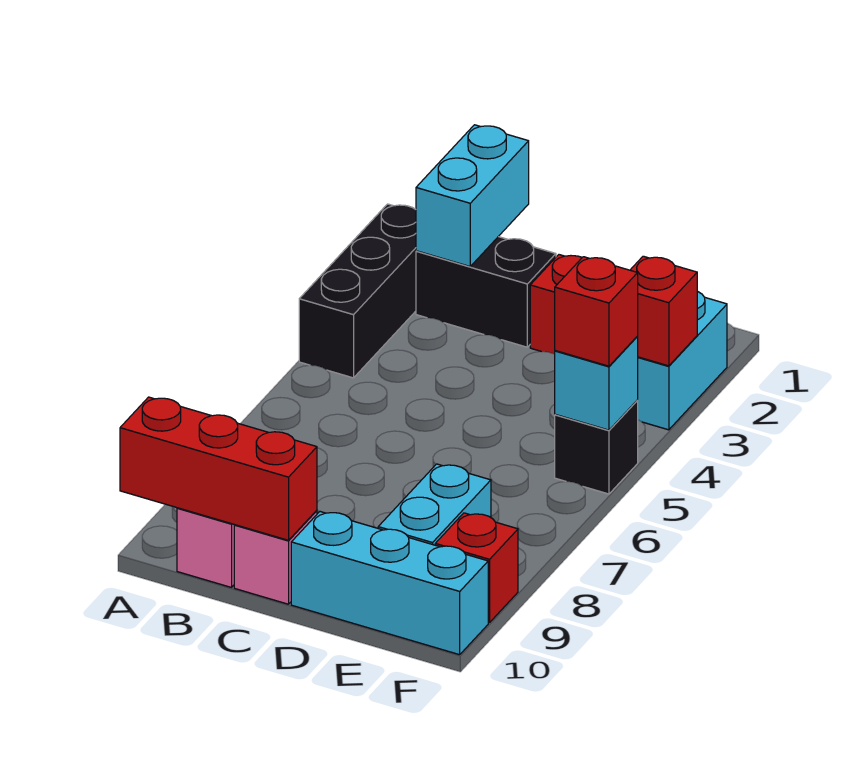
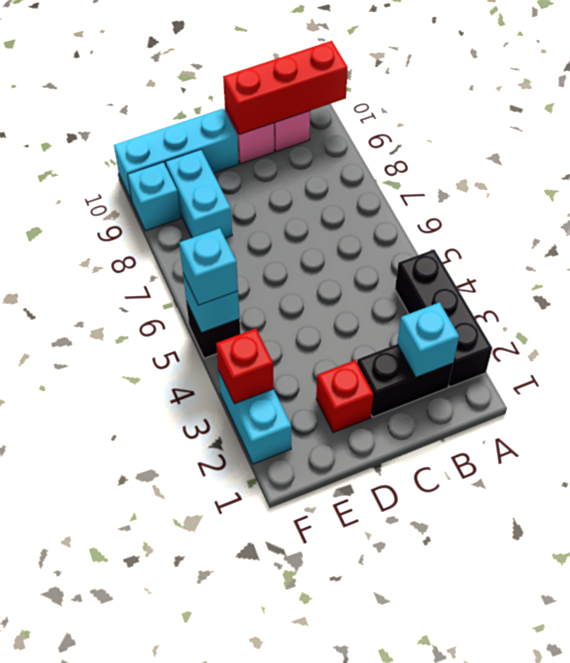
cyan brick B1:B2 level 2 -> cyan brick B2 level 2
red brick F5 level 3 -> cyan brick F5 level 3
red brick F9 level 1 -> cyan brick F9 level 1

